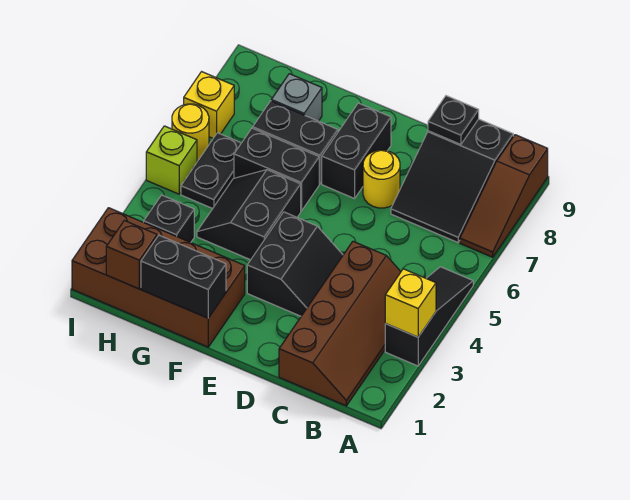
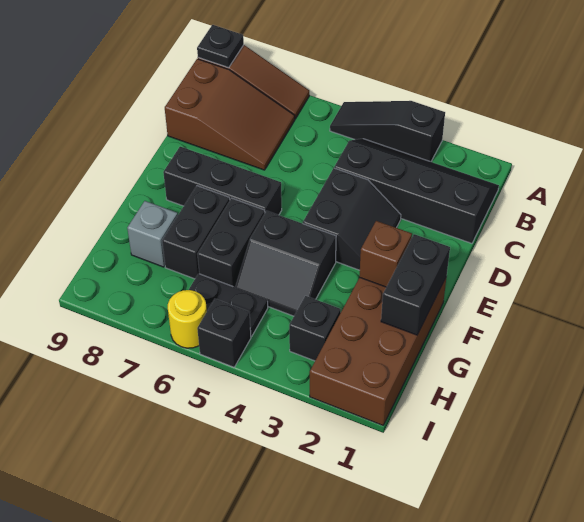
yellow brick A3 level 2 -> none
brown slope B1:C4 level 1 top C -> black slope B1:C4 level 1 top C
black slope B7:C9 level 1 top 9 -> brown slope B7:C9 level 1 top 9
black plate C9 level 2 -> black plate A9 level 2
black slope D3:E4 level 1 top E -> black slope D3:E4 level 1 top 4
yellow round brick D7 level 1 -> none
black brick E7:E8 level 1 -> black brick E6:E8 level 1
brown brick H1 level 2 -> brown brick F2 level 2
lime brick I5 level 1 -> black brick I5 level 1
yellow brick I7 level 1 -> none

